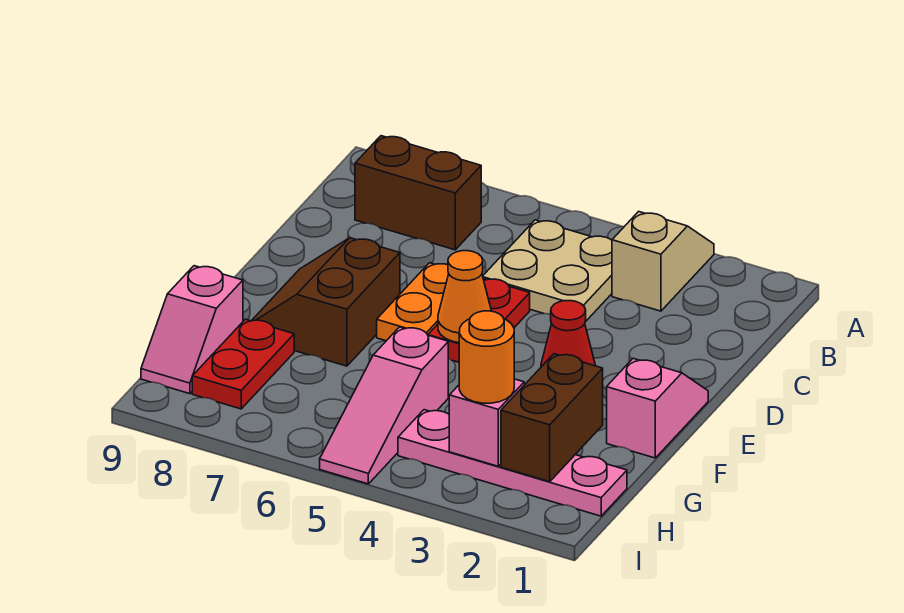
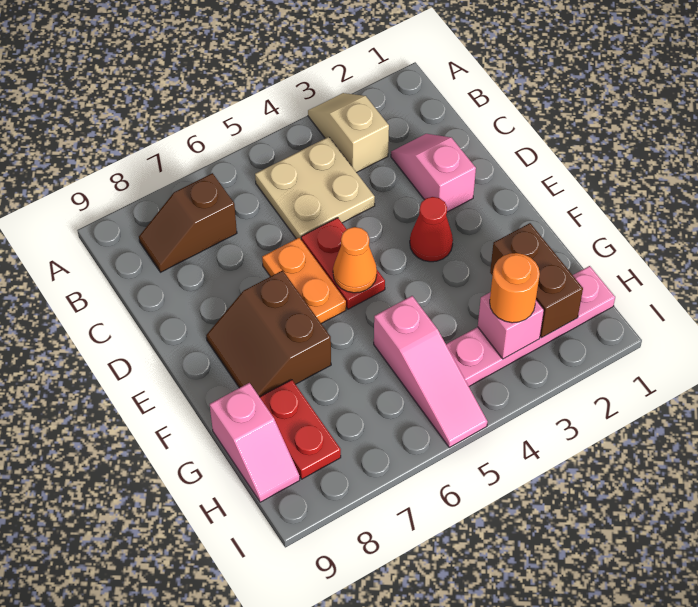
brown brick B7:B8 level 1 -> brown slope B7:B8 level 1 top 7
pink slope E1:F1 level 1 top F -> pink slope C2:D2 level 1 top D

